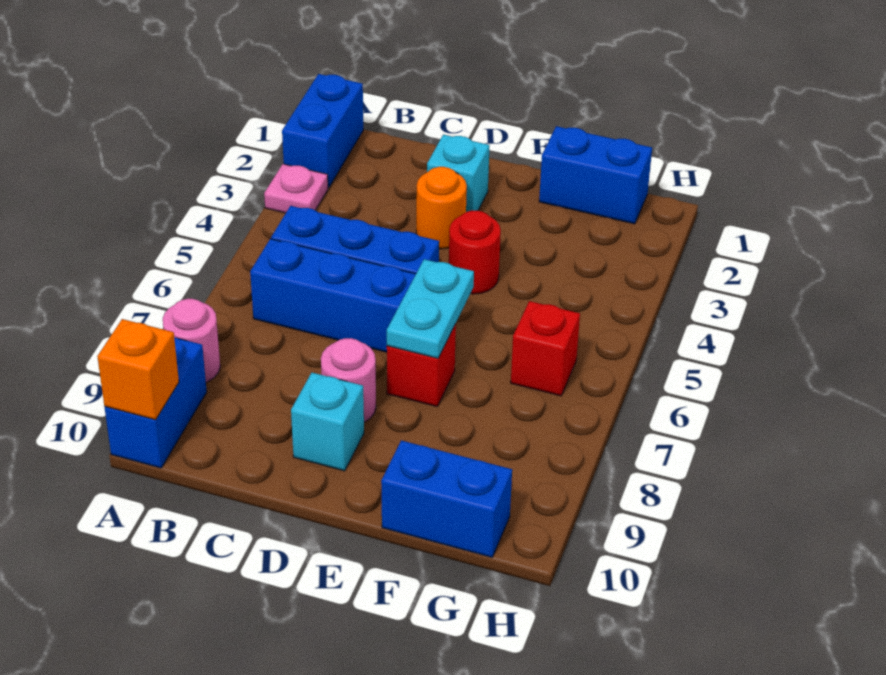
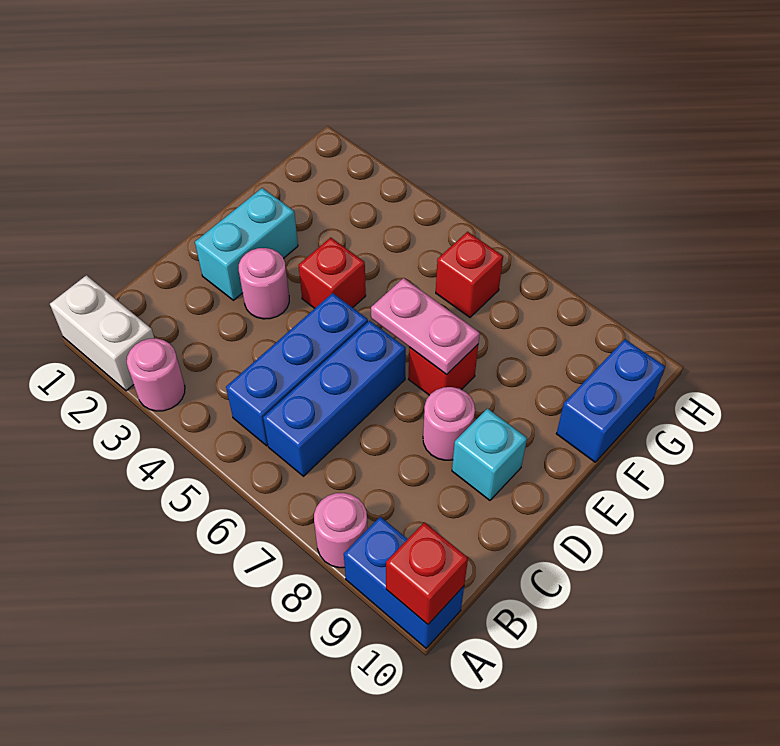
blue brick A1:A2 level 1 -> white brick A1:A2 level 1
pink plate A3 level 1 -> pink round brick A3 level 1
orange brick A10 level 2 -> red brick A10 level 2
cyan brick D2 level 1 -> cyan brick D2:E2 level 1
orange round brick D3 level 1 -> pink round brick D3 level 1
red round brick E4 level 1 -> red brick E4 level 1
cyan plate E6:E7 level 2 -> pink plate E6:E7 level 2
blue brick F1:G1 level 1 -> none

